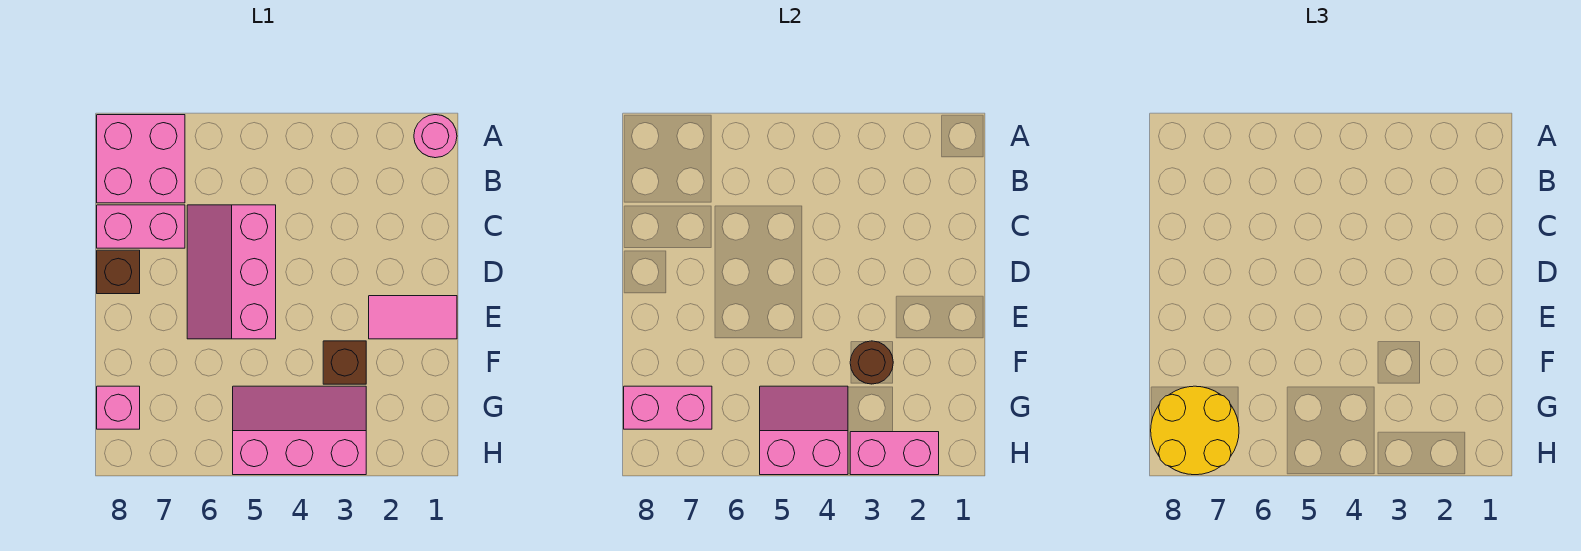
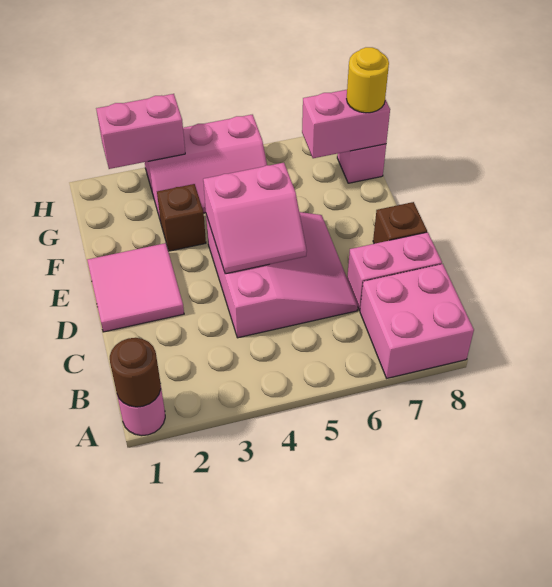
pink slope C5:E6 level 1 top 5 -> pink slope C4:E6 level 1 top 4
pink tile E1:E2 level 1 -> pink tile D1:E2 level 1
brown round brick F3 level 2 -> brown round brick A1 level 2
pink slope G4:H5 level 2 top H -> pink slope D4:E5 level 2 top E
yellow round brick G7:H8 level 3 -> yellow round brick G8 level 3

